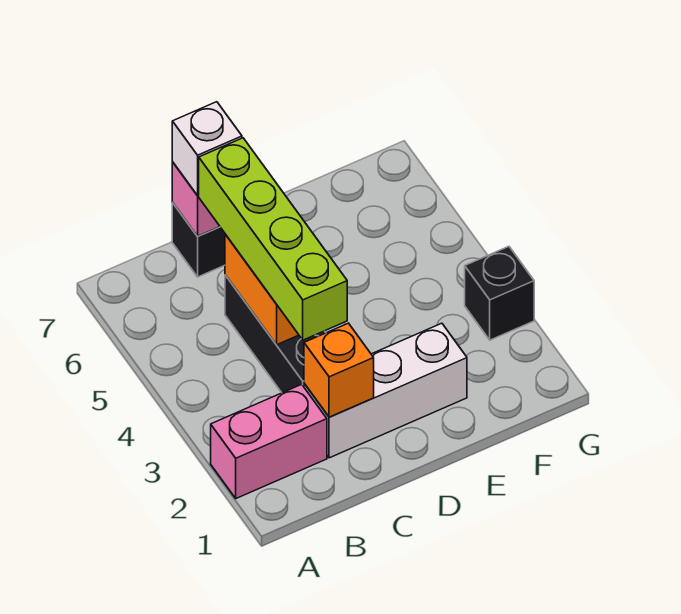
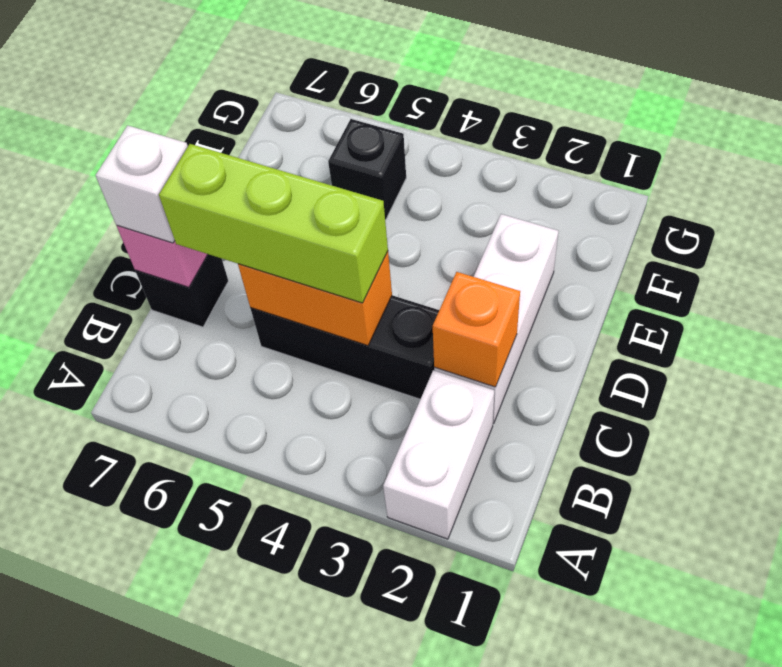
pink brick A2:B2 level 1 -> white brick A2:B2 level 1
lime brick C3:C6 level 3 -> lime brick C4:C6 level 3
black brick G3 level 1 -> black brick F5 level 1

